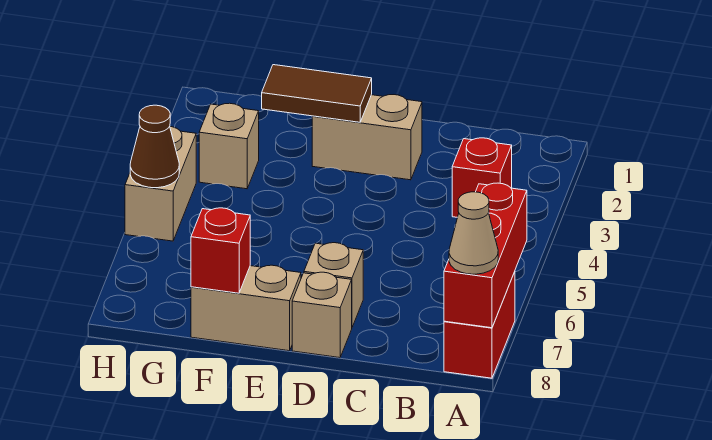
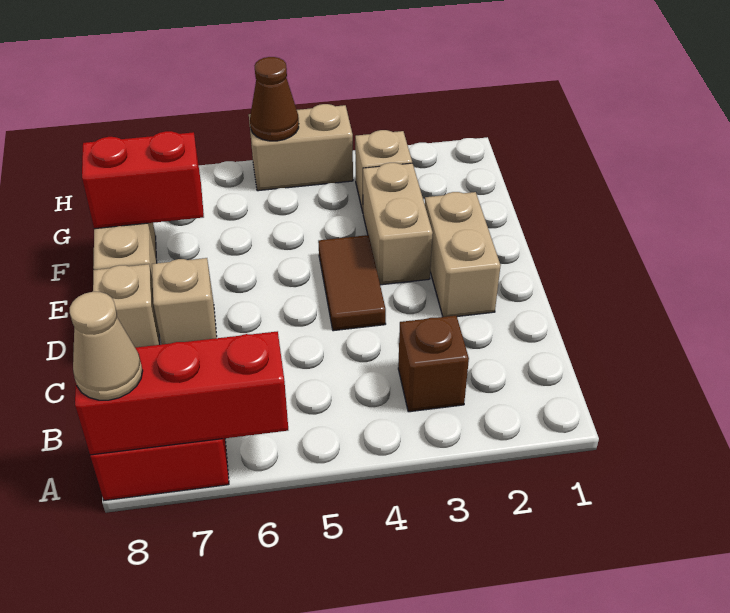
red brick B3 level 1 -> brown brick B3 level 1
brown tile E2:F2 level 2 -> brown tile D4:E4 level 1
none -> tan brick E3:F3 level 1
red brick F8 level 2 -> red brick F7:F8 level 2

